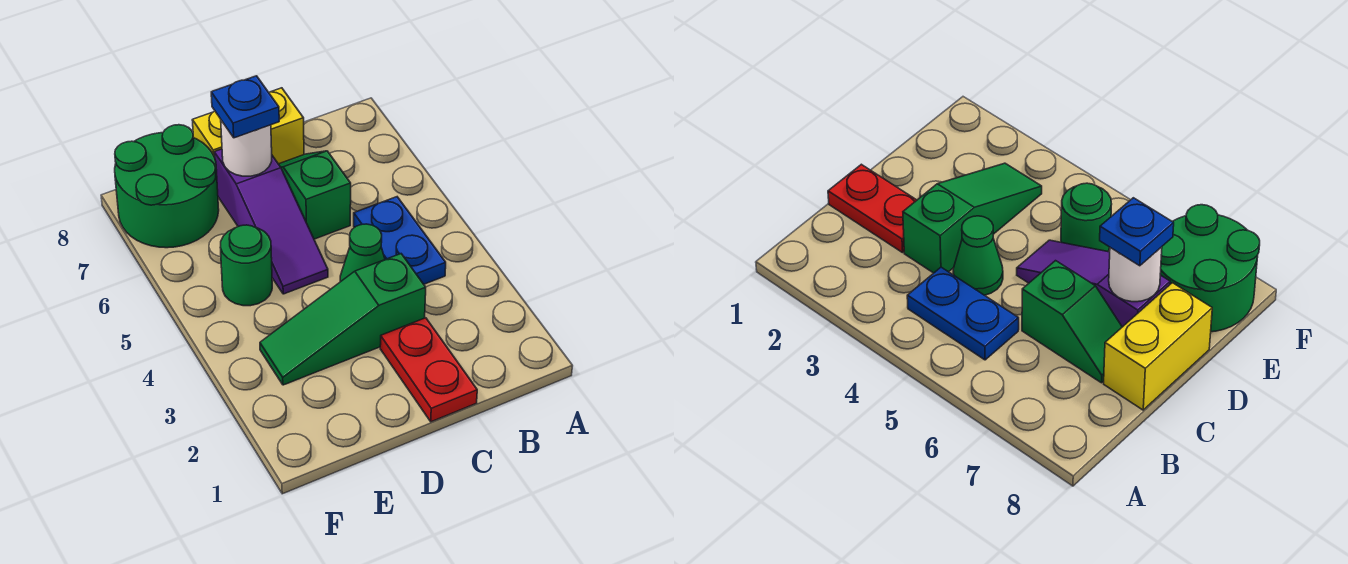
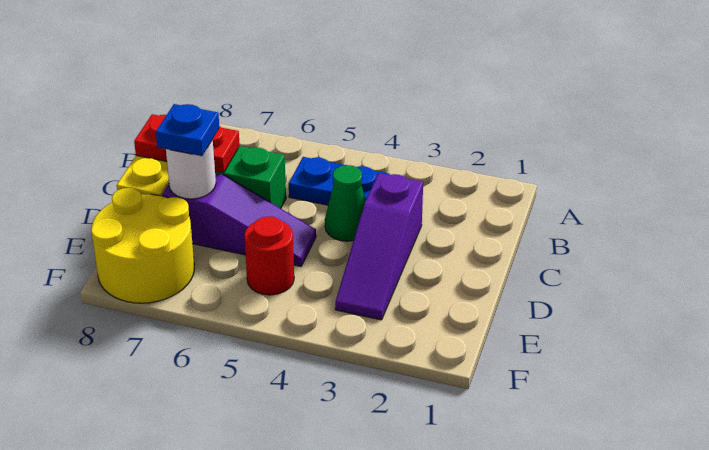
red plate C1:C2 level 1 -> red plate C7:C8 level 2
green slope C3:E3 level 1 top C -> purple slope C3:E3 level 1 top C
green round brick E5 level 1 -> red round brick E5 level 1
green round brick E7:F8 level 1 -> yellow round brick E7:F8 level 1

